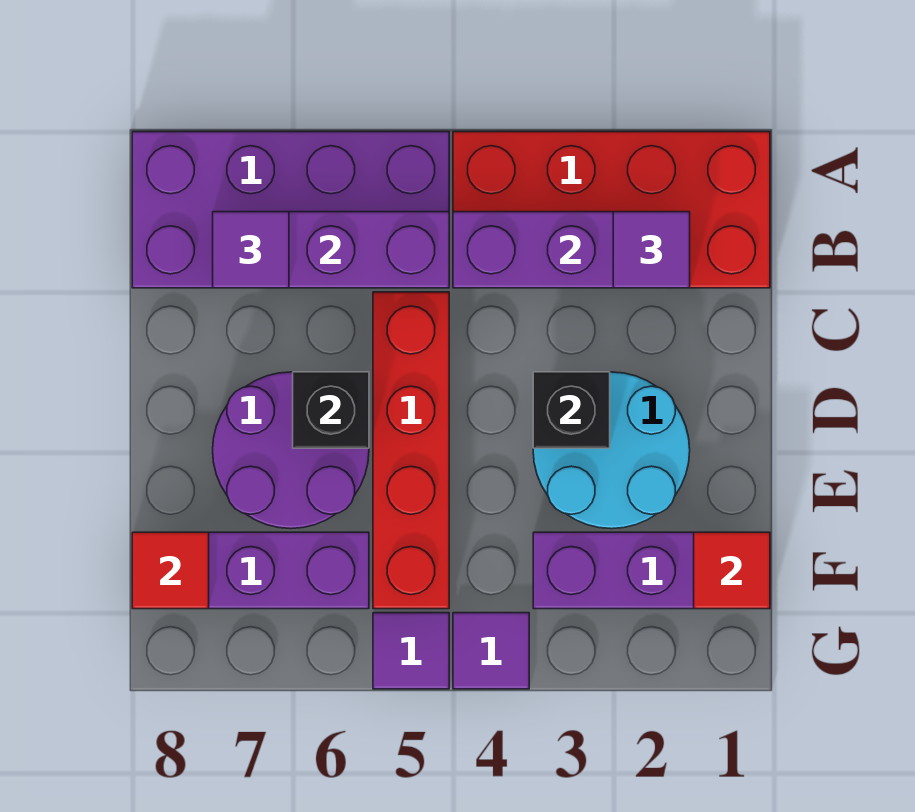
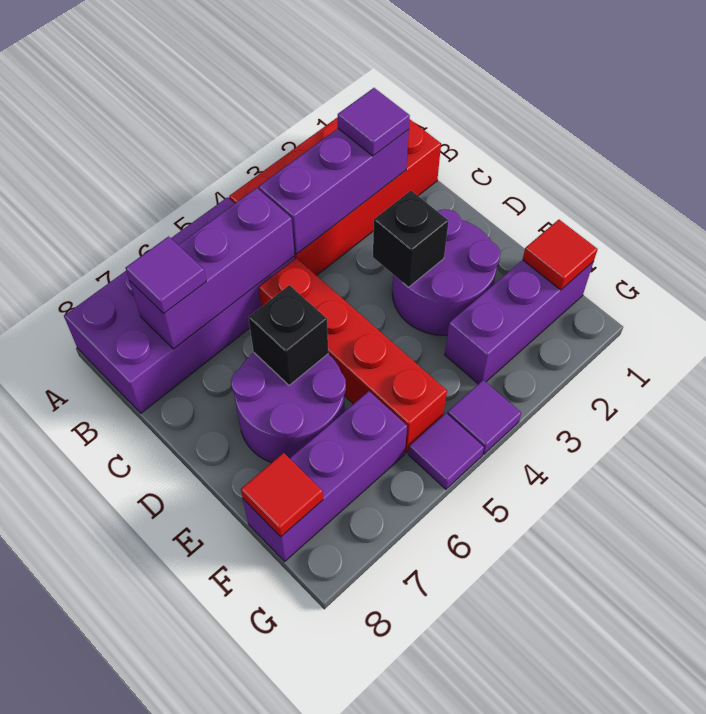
cyan round brick D2:E3 level 1 -> purple round brick D2:E3 level 1

